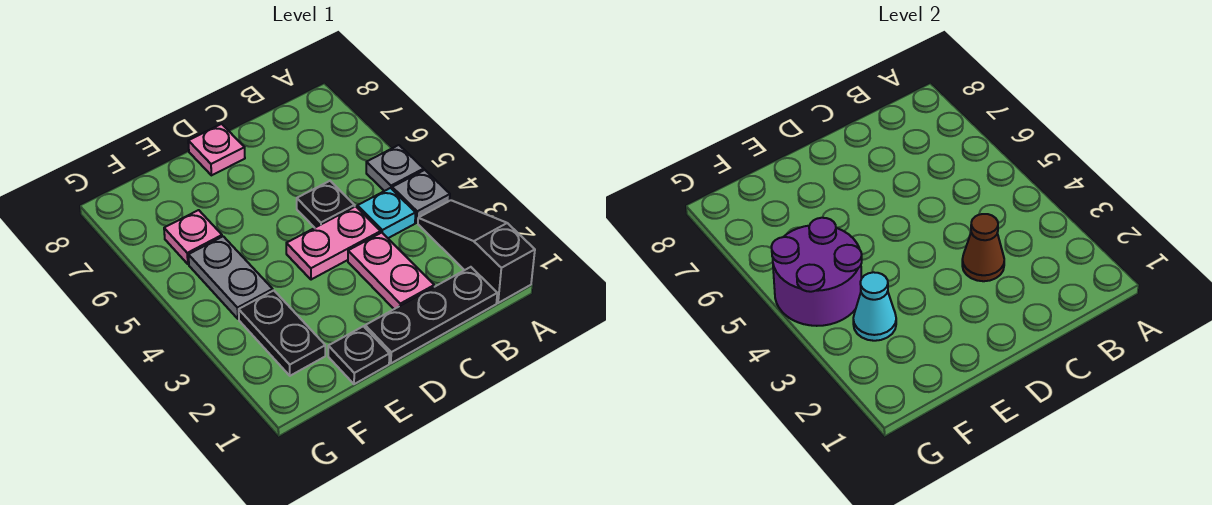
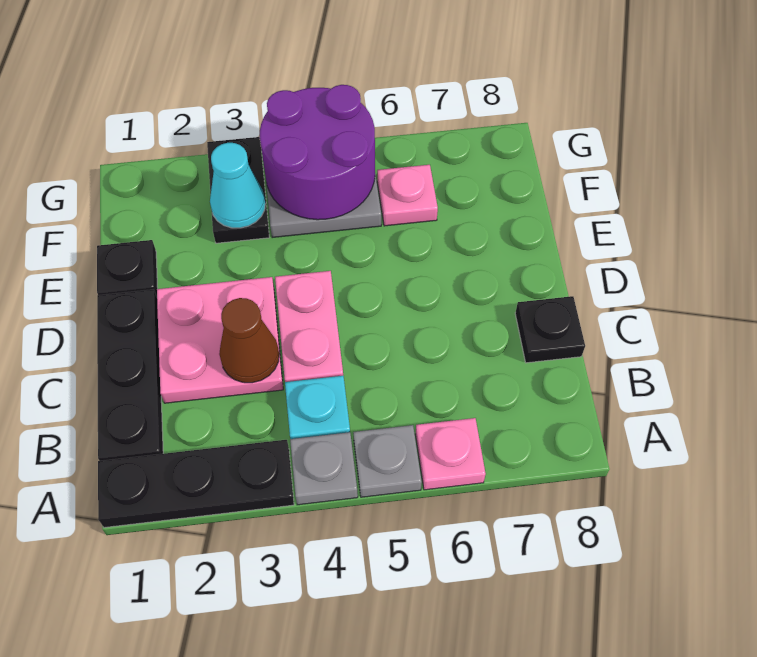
black slope A1:A3 level 1 top 1 -> black plate A1:A3 level 1
pink plate C2:C3 level 1 -> pink plate C2:D3 level 1
black plate C5 level 1 -> black plate C8 level 1
pink plate D8 level 1 -> pink plate A6 level 1
black plate F2:F3 level 1 -> black plate F3:G3 level 1

